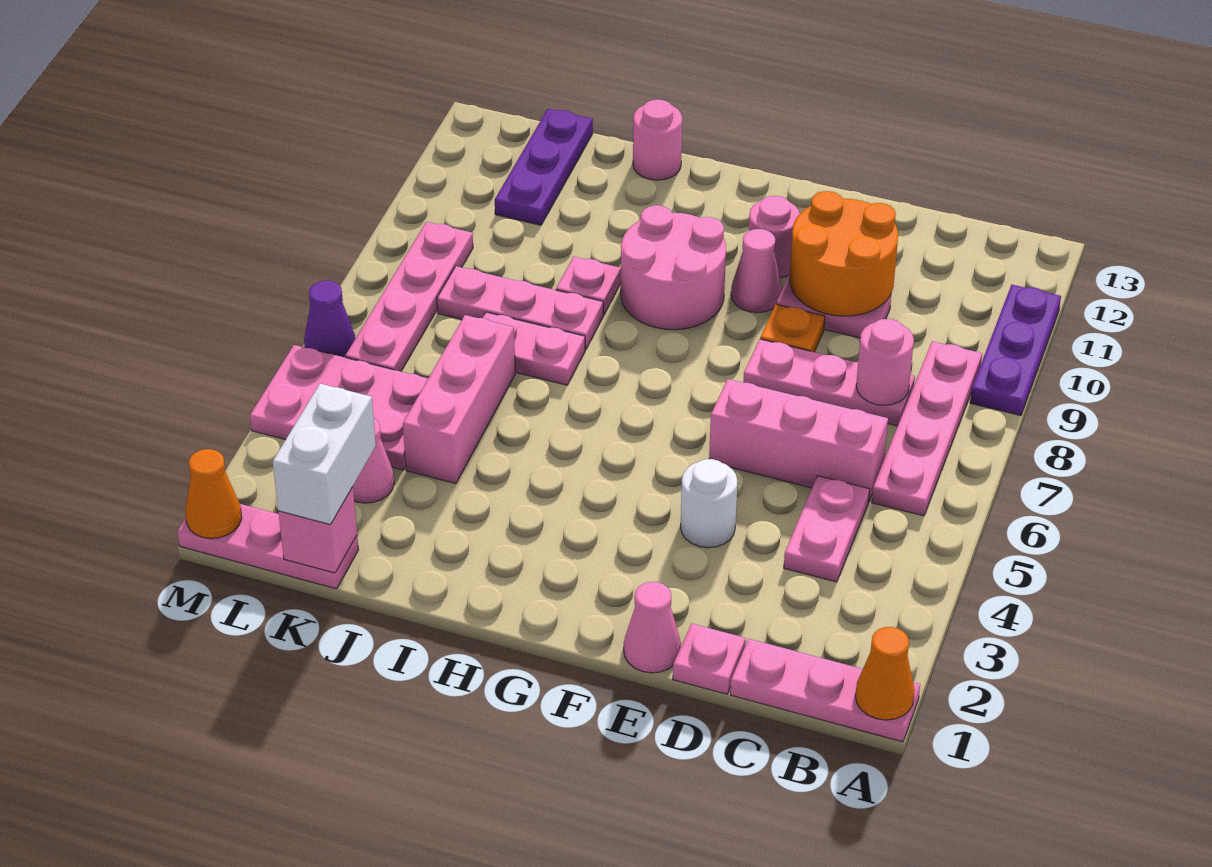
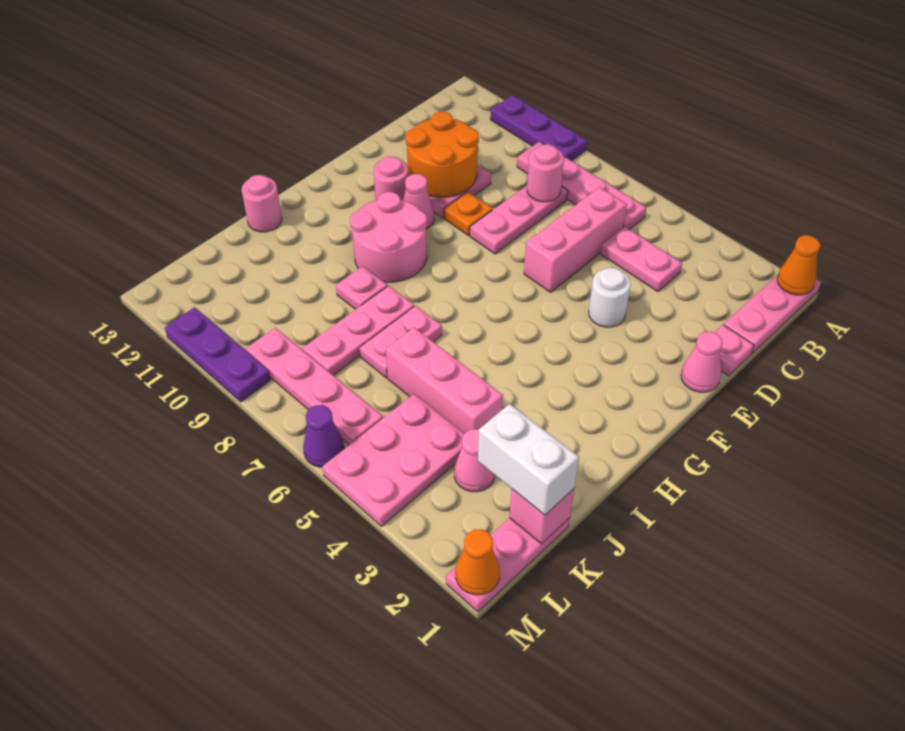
purple plate K11:K13 level 1 -> purple plate M9:M11 level 1

